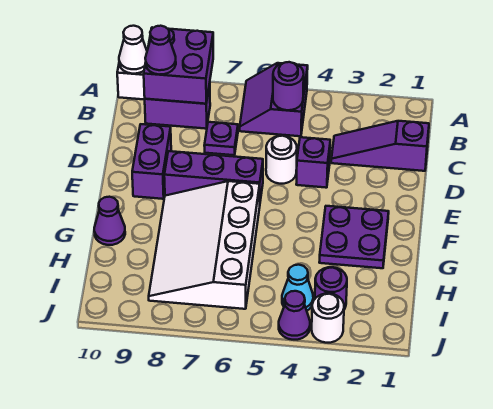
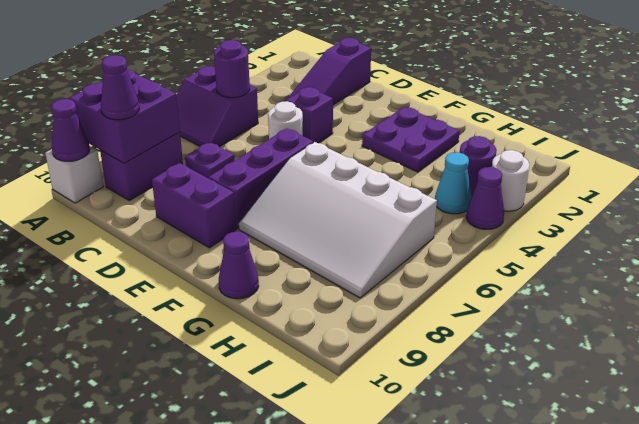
white cone A10 level 2 -> purple cone A10 level 2

